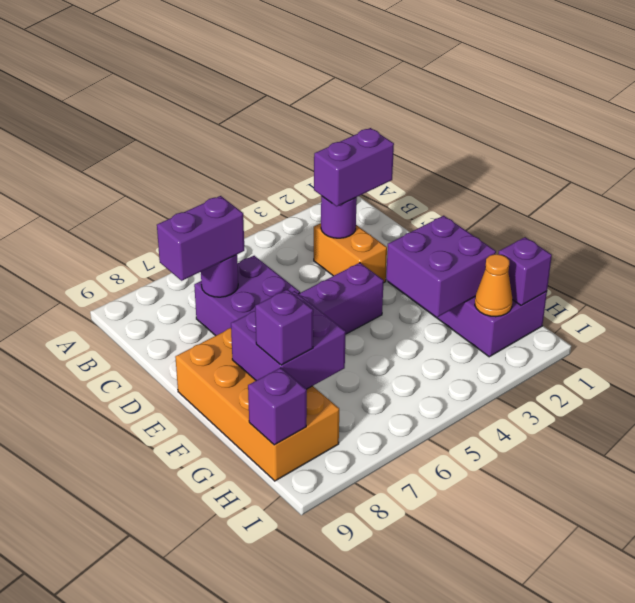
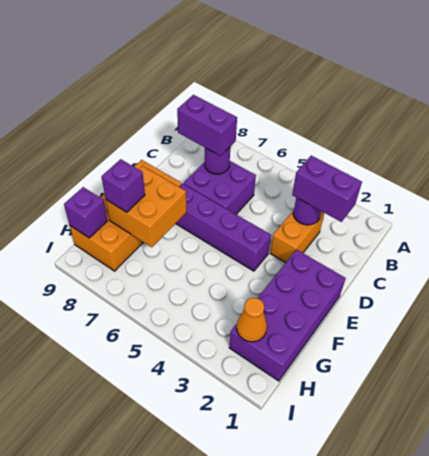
purple brick F2:G3 level 2 -> none
purple brick F7:G8 level 2 -> orange brick F7:G8 level 2
purple brick H1 level 2 -> none

